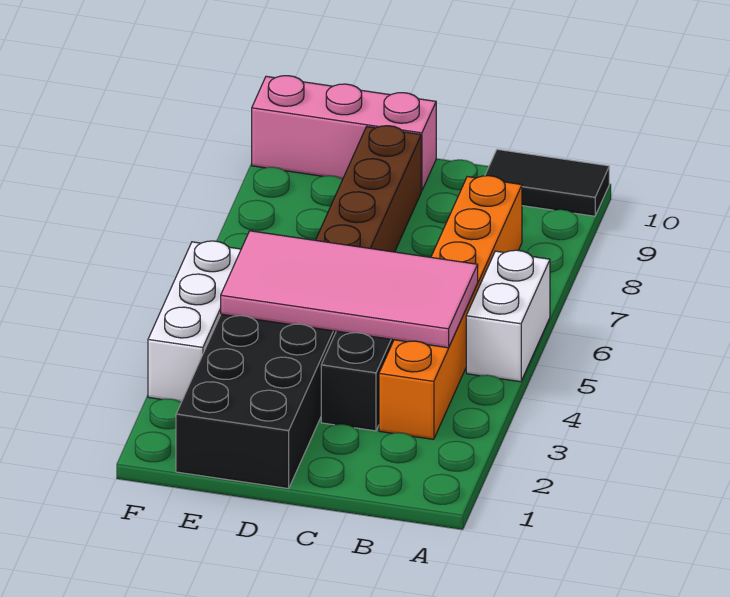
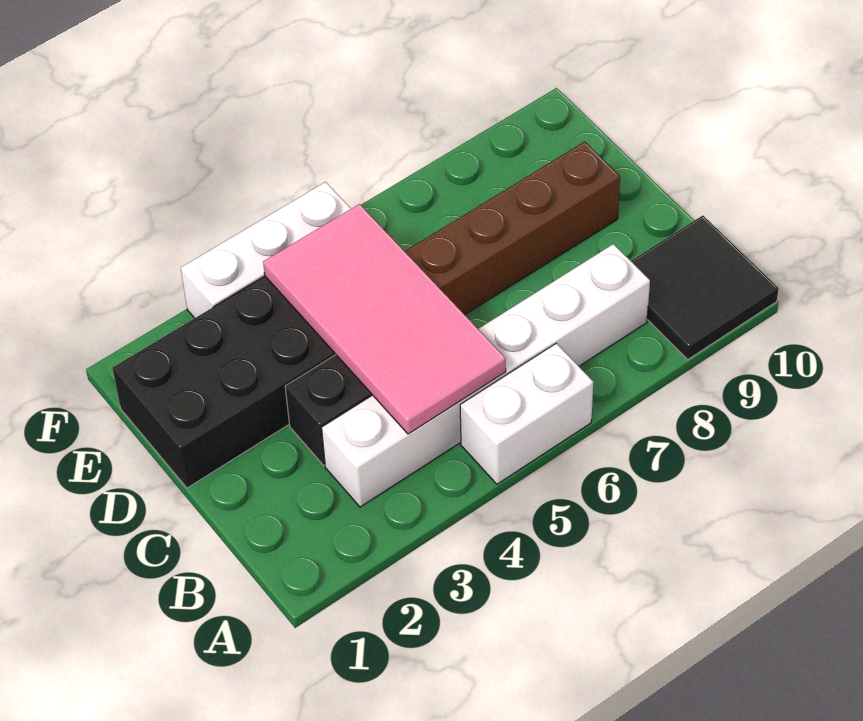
black tile A10:B10 level 1 -> black tile A9:B10 level 1
orange brick B3:B8 level 1 -> white brick B3:B8 level 1
pink brick D10:F10 level 1 -> none

